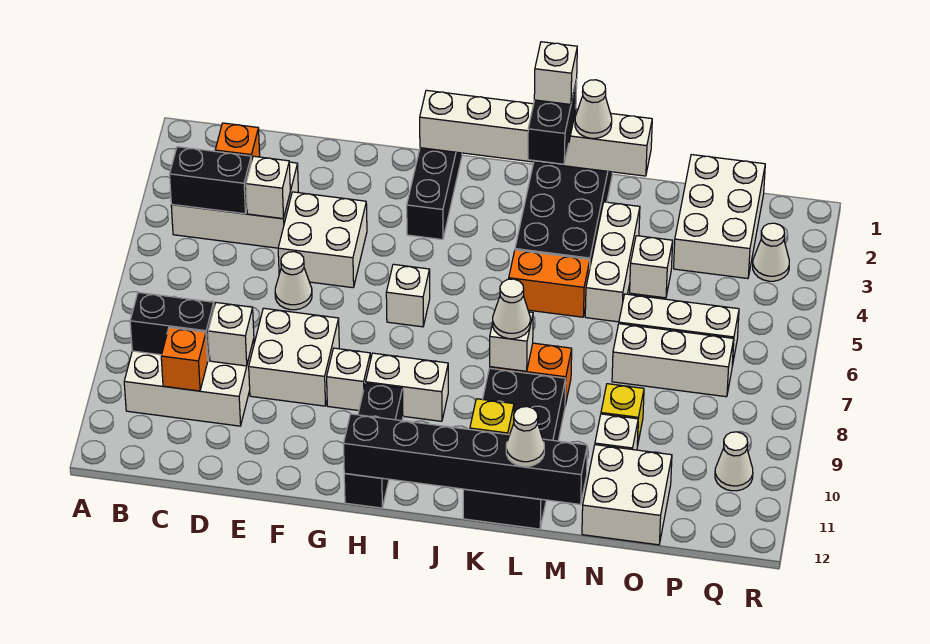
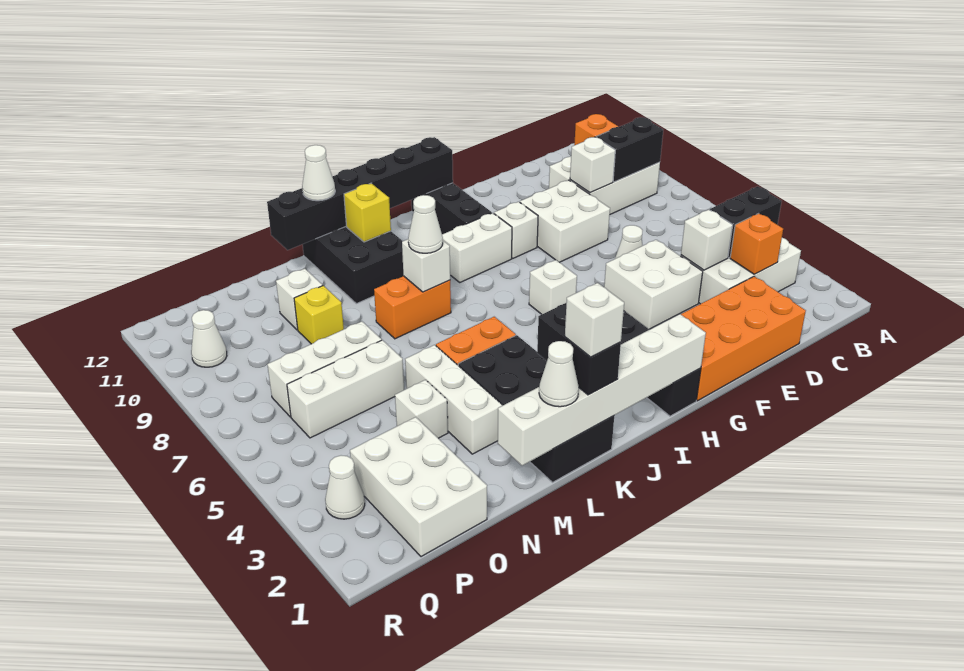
none -> orange brick D1:G2 level 1
black brick K9:L12 level 1 -> black brick K10:L12 level 1
white brick N11:O12 level 1 -> none

